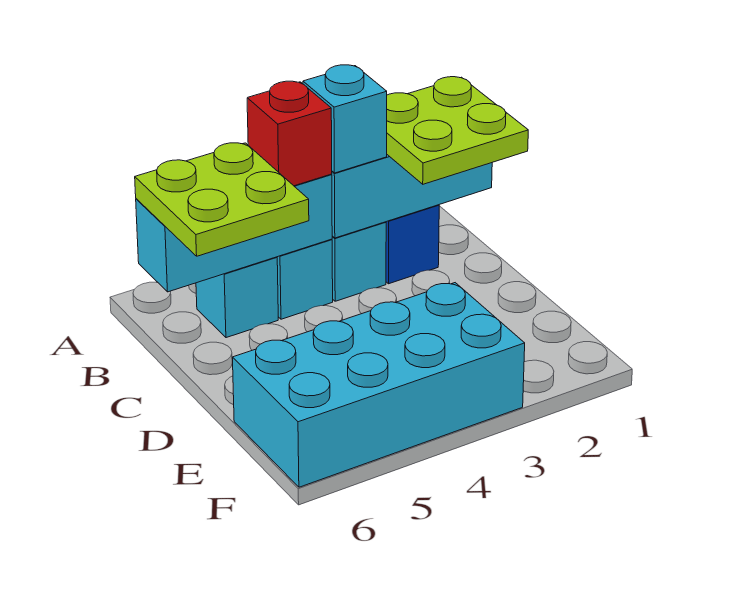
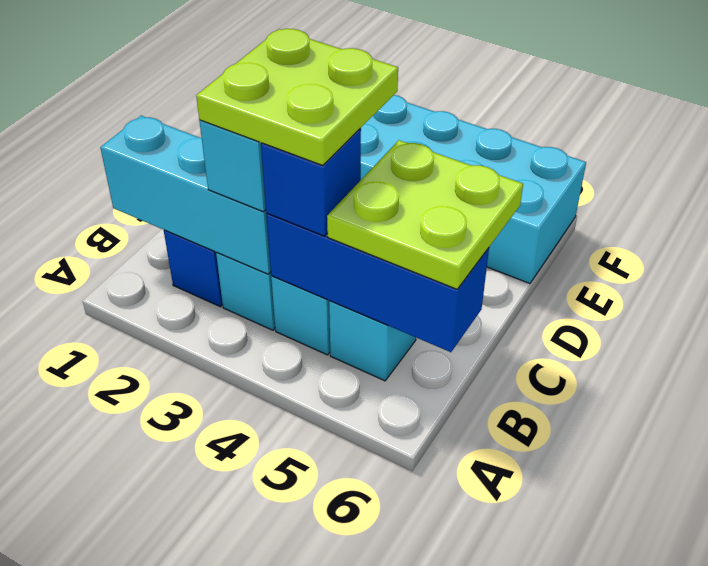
lime plate B1:C2 level 3 -> lime plate B3:C4 level 4
cyan brick B4:B6 level 2 -> blue brick B4:B6 level 2
red brick B4 level 3 -> blue brick B4 level 3

